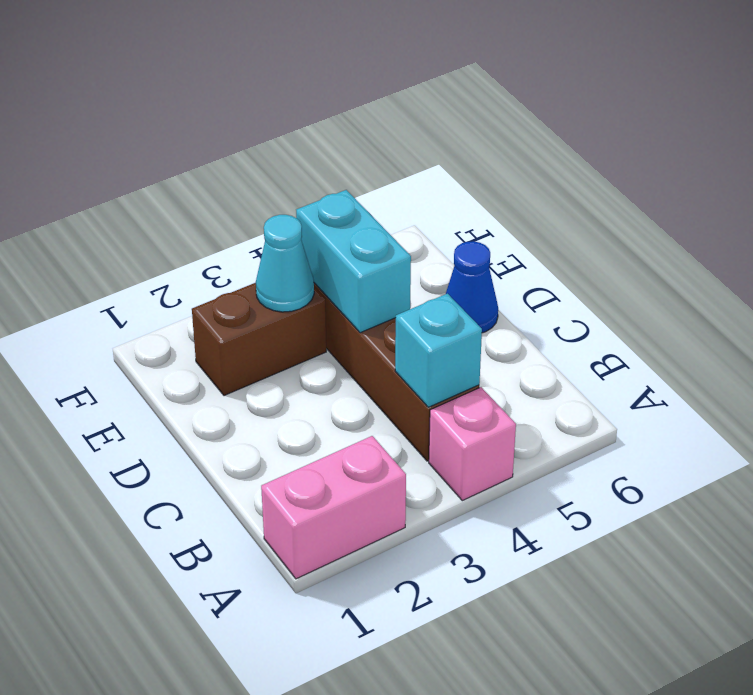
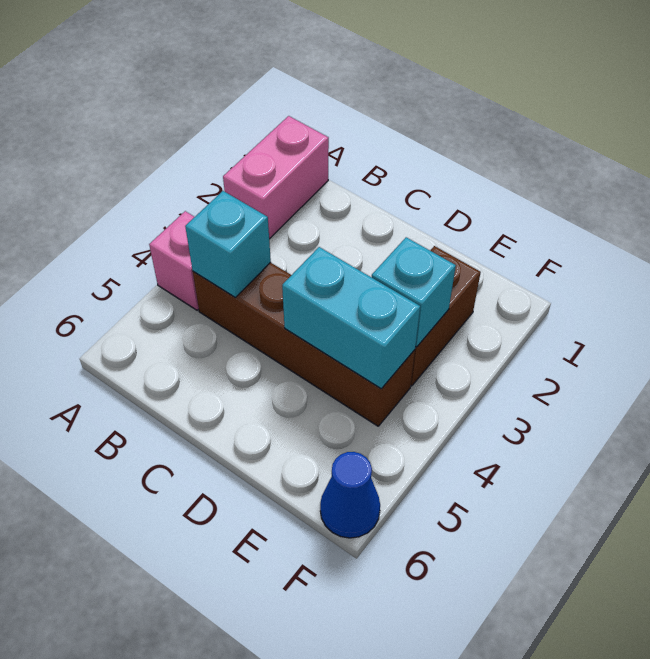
blue cone D6 level 1 -> blue cone F6 level 1
cyan cone E3 level 2 -> cyan brick E3 level 2

